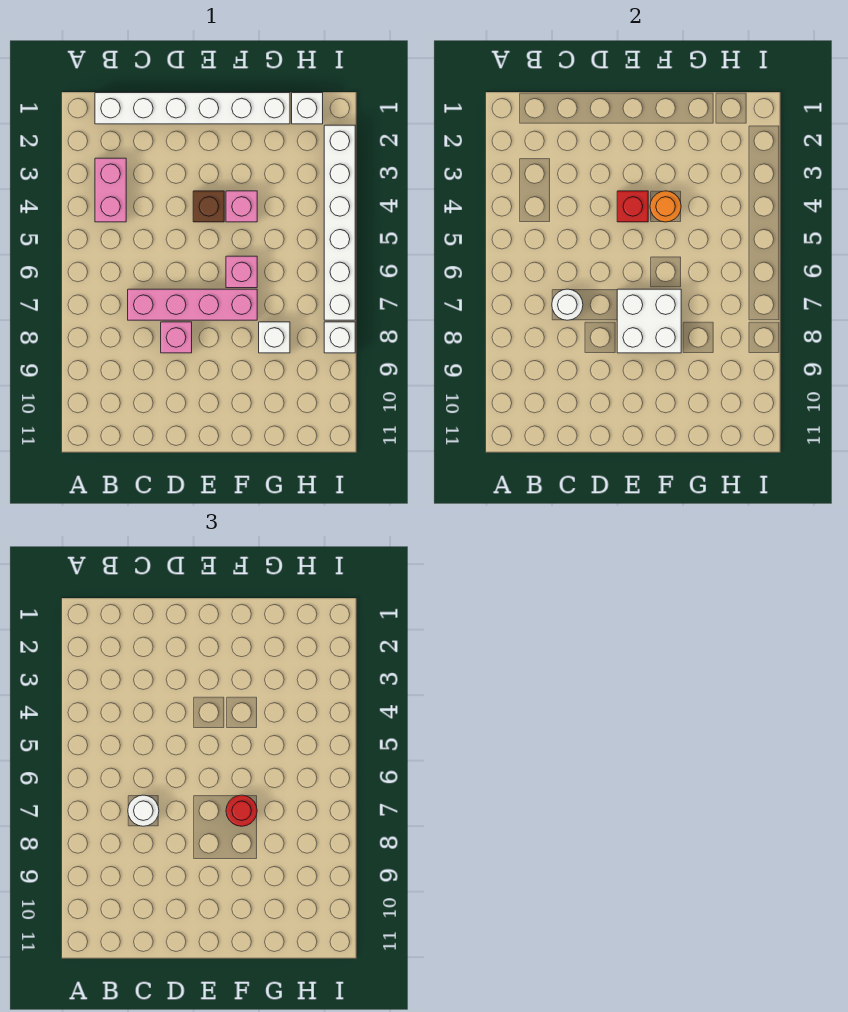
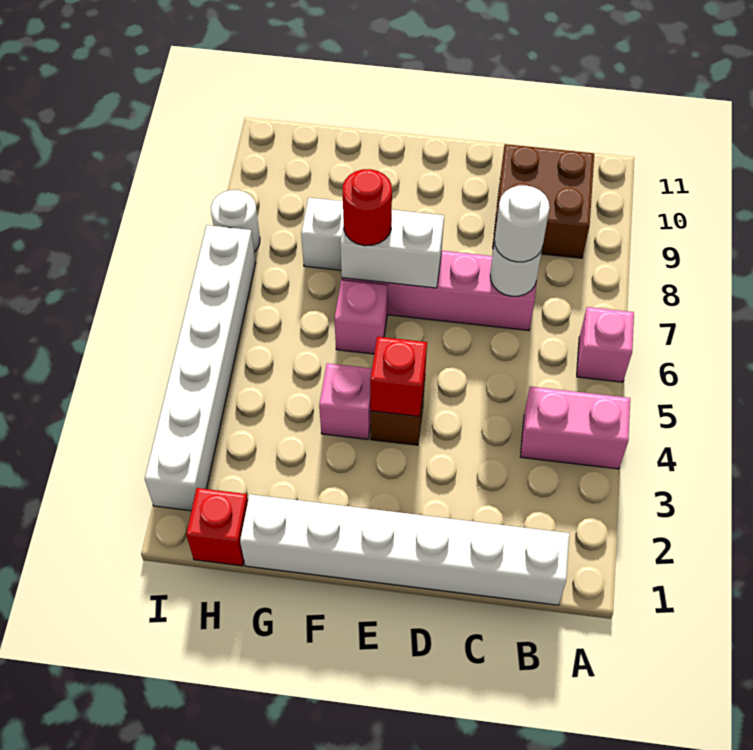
pink brick B3:B4 level 1 -> pink brick A4:B4 level 1
none -> brown brick B9:C10 level 1
pink brick D8 level 1 -> pink brick A6 level 1
white brick E7:F8 level 2 -> white brick E7:F7 level 2
orange round brick F4 level 2 -> none
white brick H1 level 1 -> red brick H1 level 1
white brick I8 level 1 -> white round brick I8 level 1

